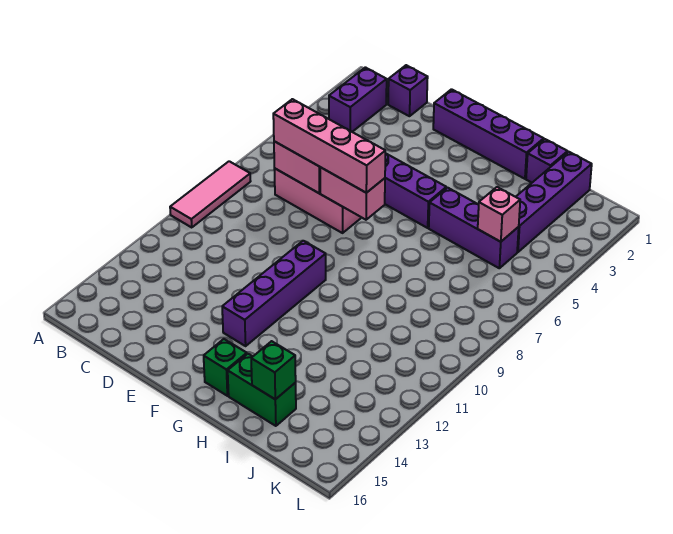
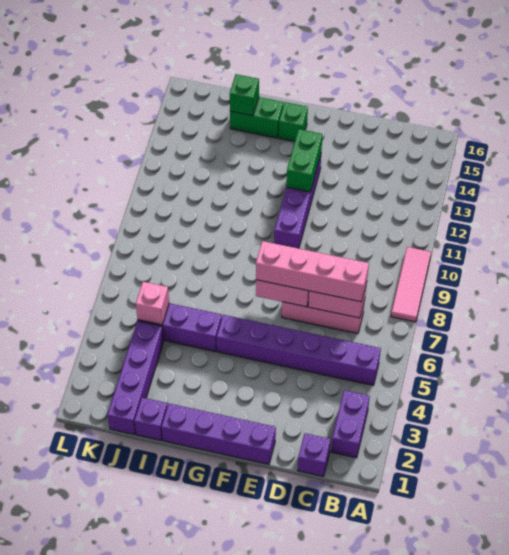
none -> green brick F12:F13 level 2

